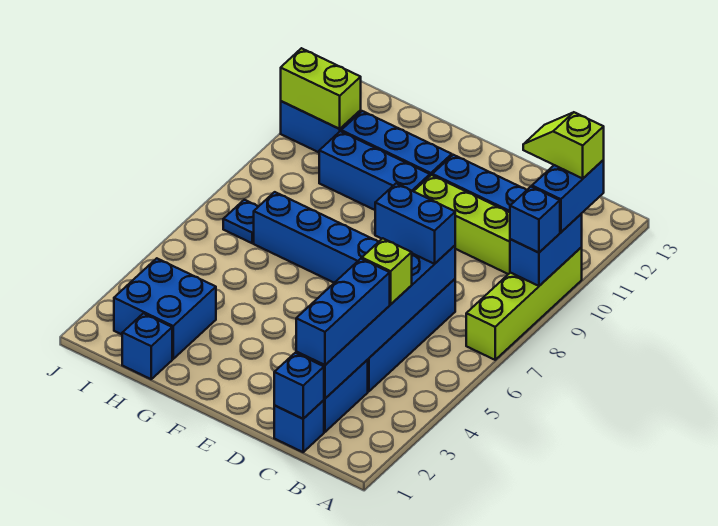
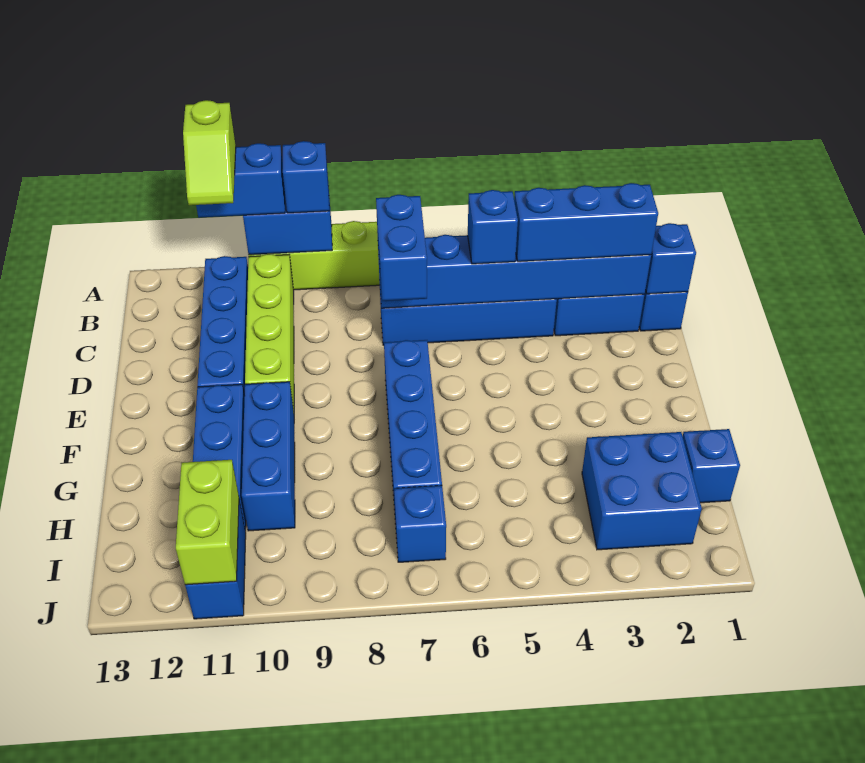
lime brick C5 level 3 -> blue brick C5 level 3
blue plate I7 level 1 -> blue brick I7 level 1

